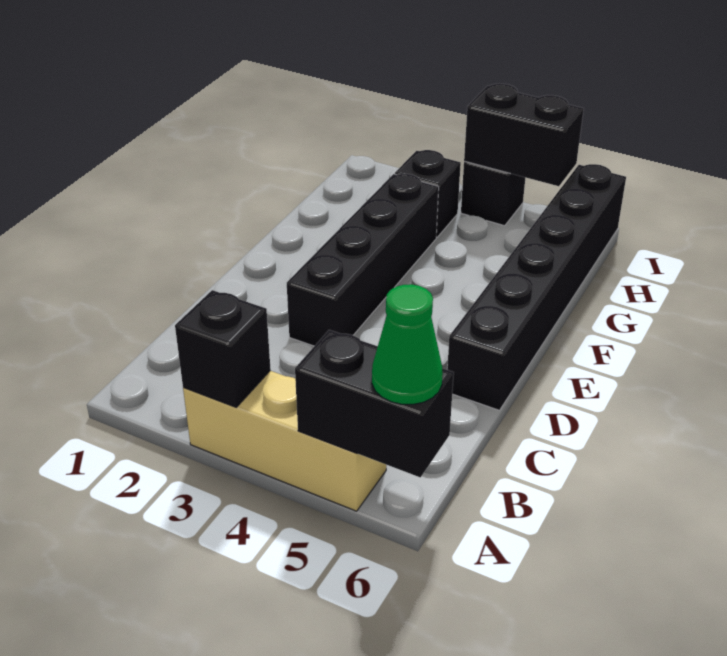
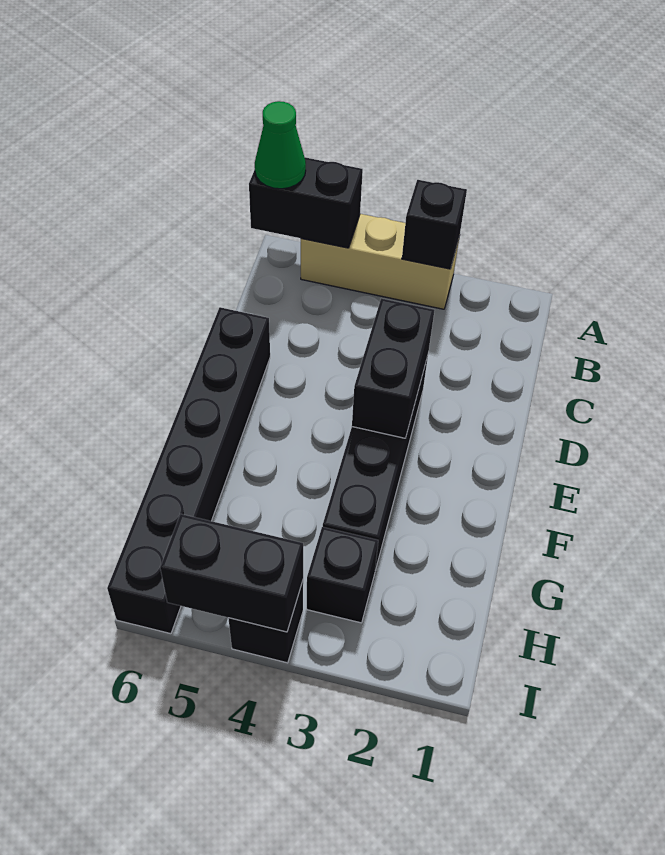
none -> black brick D3:E3 level 2

